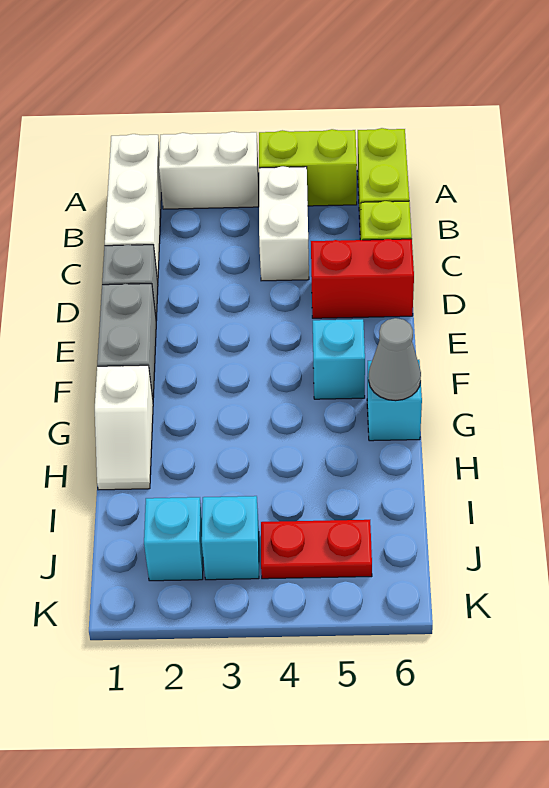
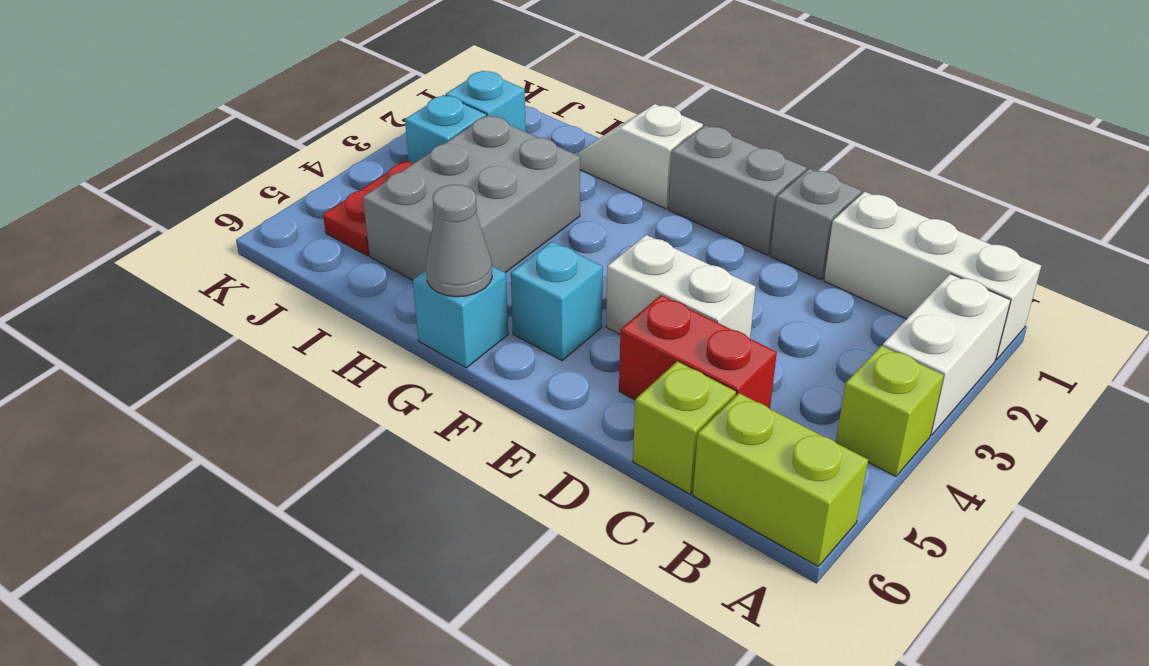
lime brick A4:A5 level 1 -> lime brick A4 level 1
white brick B4:C4 level 1 -> white brick D4:E4 level 1
red brick D5:D6 level 1 -> red brick C5:D5 level 1
none -> grey brick H3:I5 level 1

